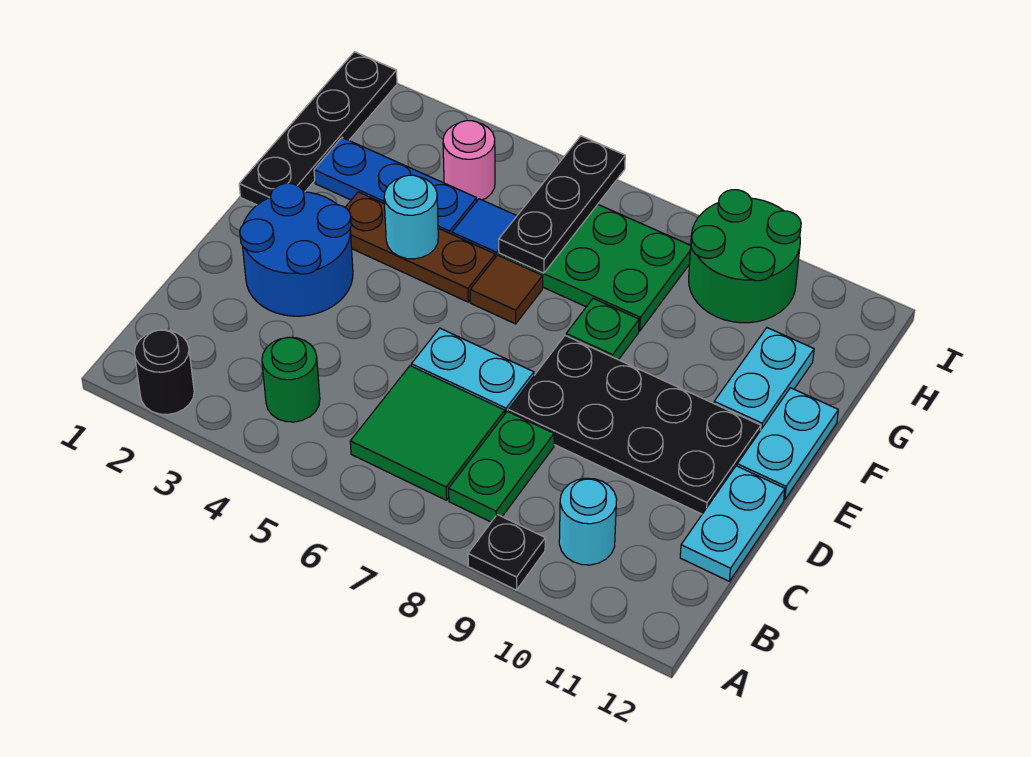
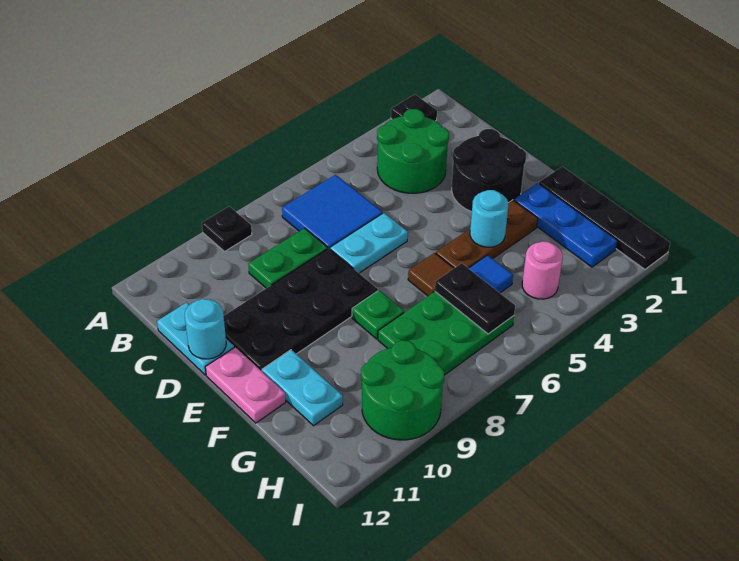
black round brick A2 level 1 -> black plate A2 level 1
green round brick B4 level 1 -> green round brick B3:C4 level 1
green tile B6:C7 level 1 -> blue tile B6:C7 level 1
green plate B8:C8 level 1 -> green plate C8:C9 level 1
cyan round brick B10 level 1 -> cyan round brick D12 level 2
blue round brick D2:E3 level 1 -> black round brick D2:E3 level 1
cyan plate E12:F12 level 1 -> pink plate E12:F12 level 1
blue plate G2:G4 level 1 -> blue plate F2:H2 level 1
black plate G6:I6 level 2 -> black plate G6:H6 level 2

